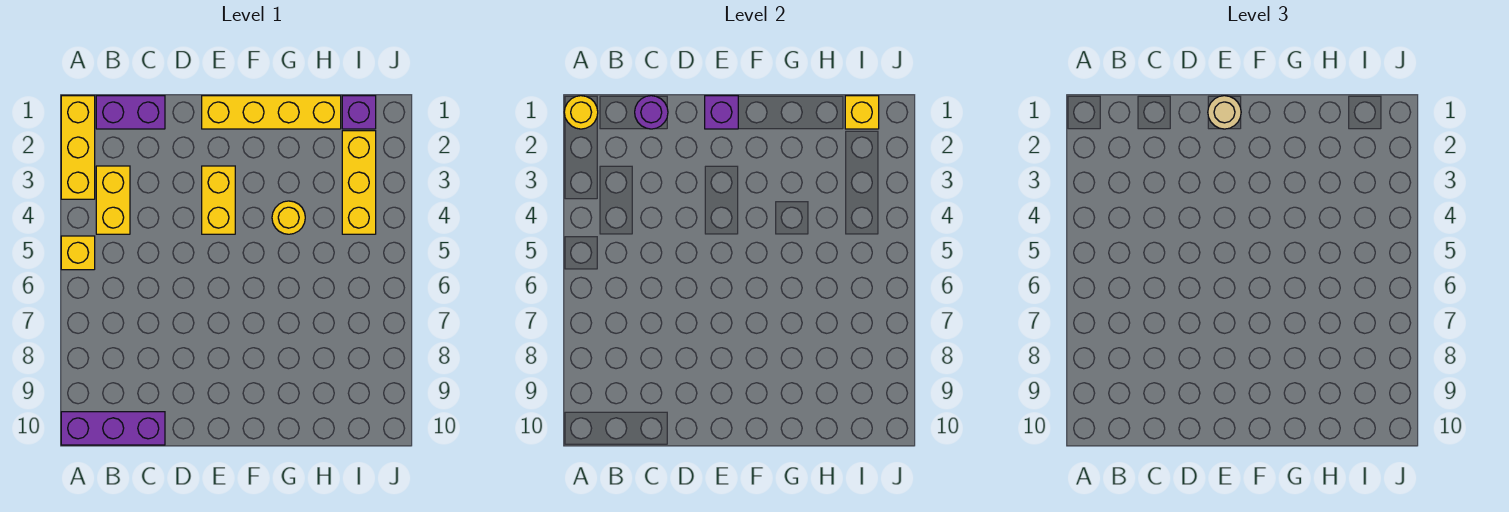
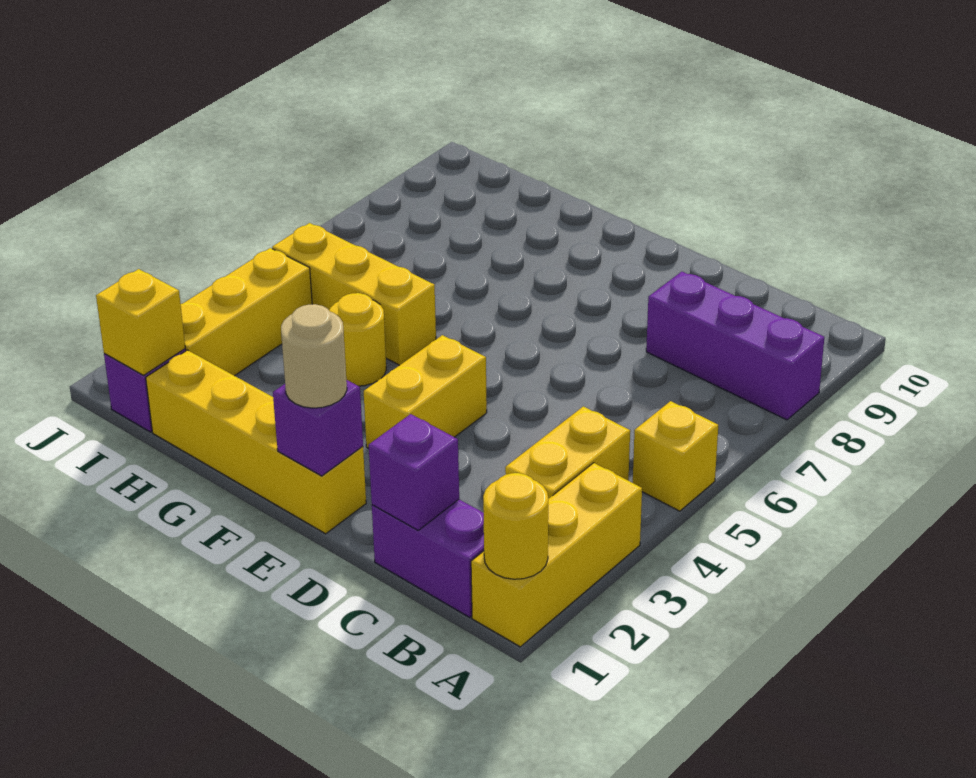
purple brick A10:C10 level 1 -> purple brick A8:C8 level 1
purple round brick C1 level 2 -> purple brick C1 level 2
none -> yellow brick G5:I5 level 1

